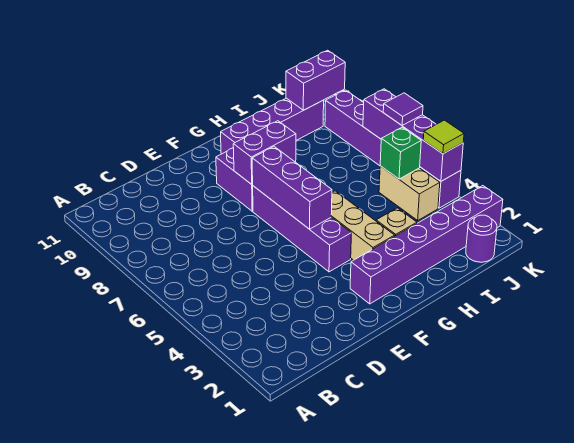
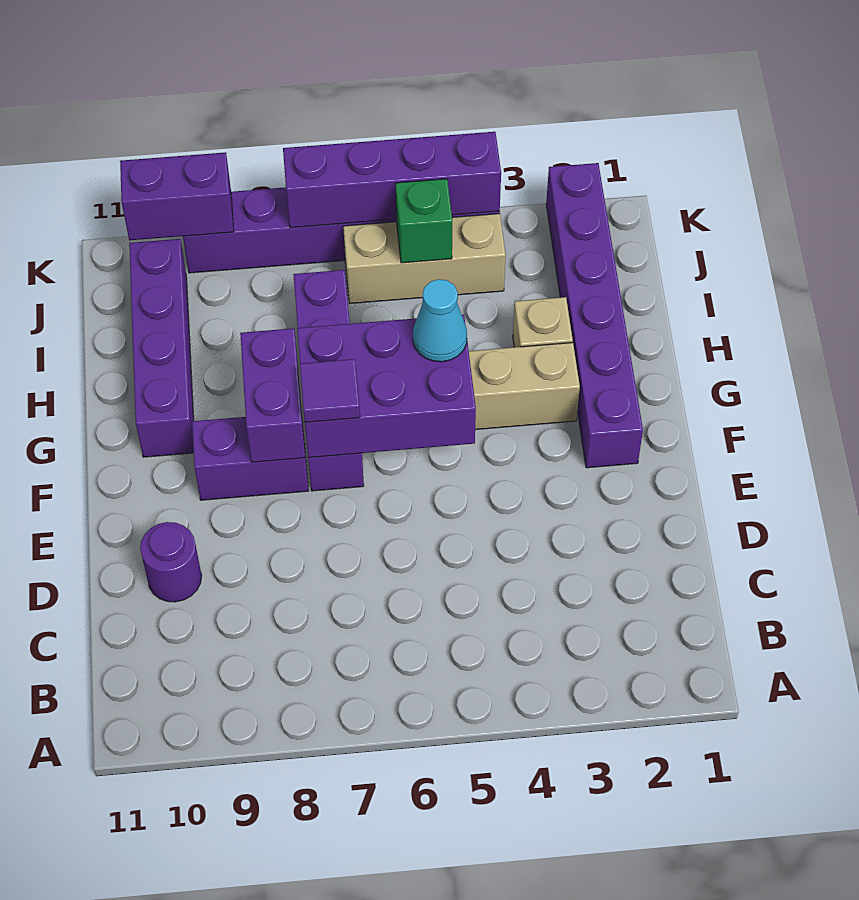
purple brick F4:F7 level 1 -> purple brick F7:I7 level 1
purple brick F5:F7 level 2 -> purple brick F5:G7 level 2
none -> cyan cone G5 level 3
purple round brick J1 level 1 -> purple round brick D10 level 1
tan brick J4:J5 level 1 -> tan brick J4:J6 level 1
purple brick J10:K10 level 2 -> purple brick K9:K10 level 2
lime tile K4 level 3 -> none
purple tile K6 level 3 -> purple tile F7 level 3

